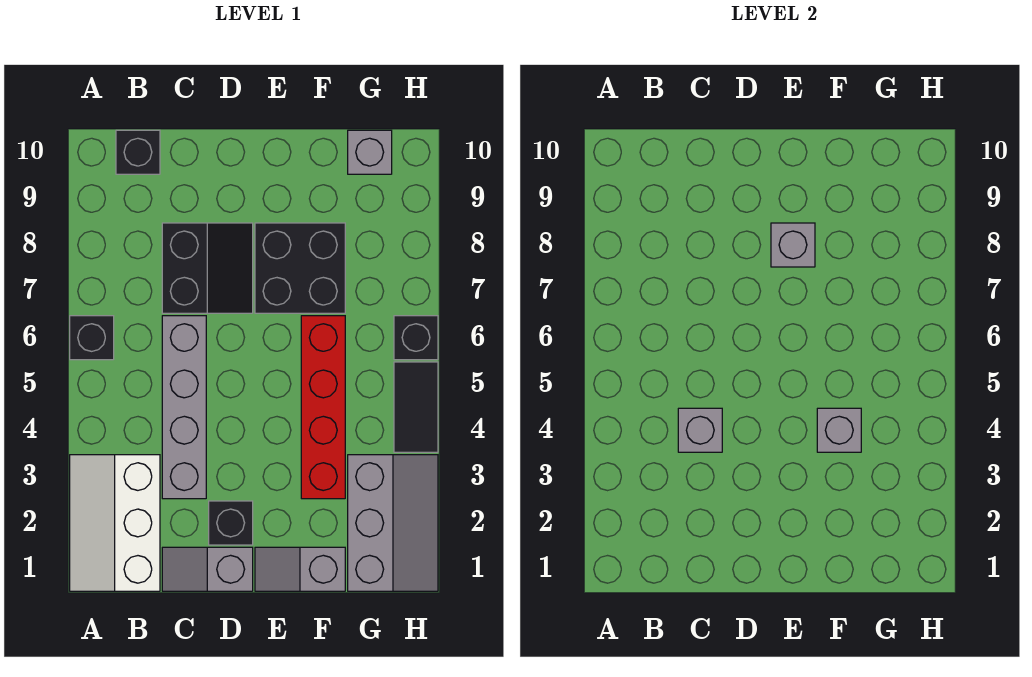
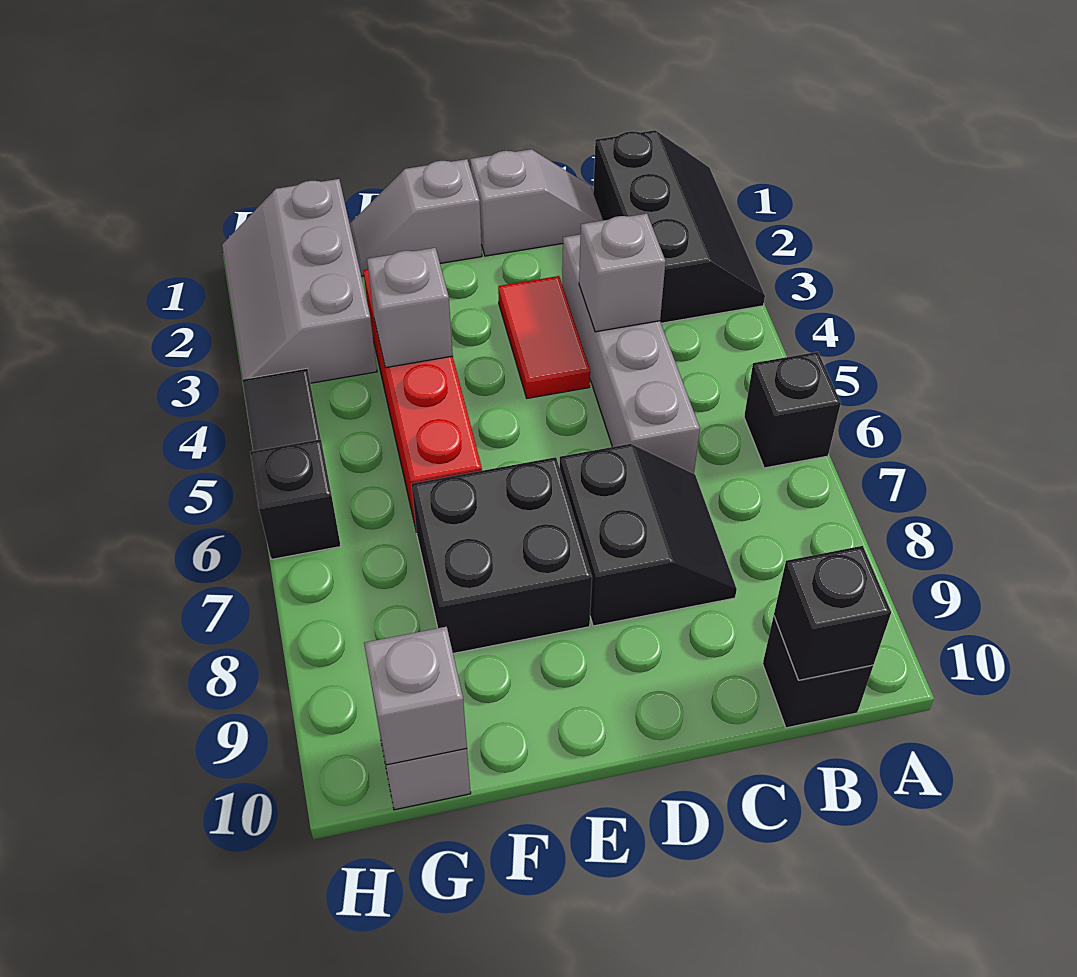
white slope A1:B3 level 1 top B -> black slope A1:B3 level 1 top B
black slope C7:D8 level 1 top C -> black slope C7:D8 level 1 top D
black brick D2 level 1 -> black brick B10 level 2
none -> red tile D3:D4 level 1
grey slope E1:F1 level 1 top F -> grey slope E1:F1 level 1 top E
grey brick E8 level 2 -> grey brick G10 level 2

